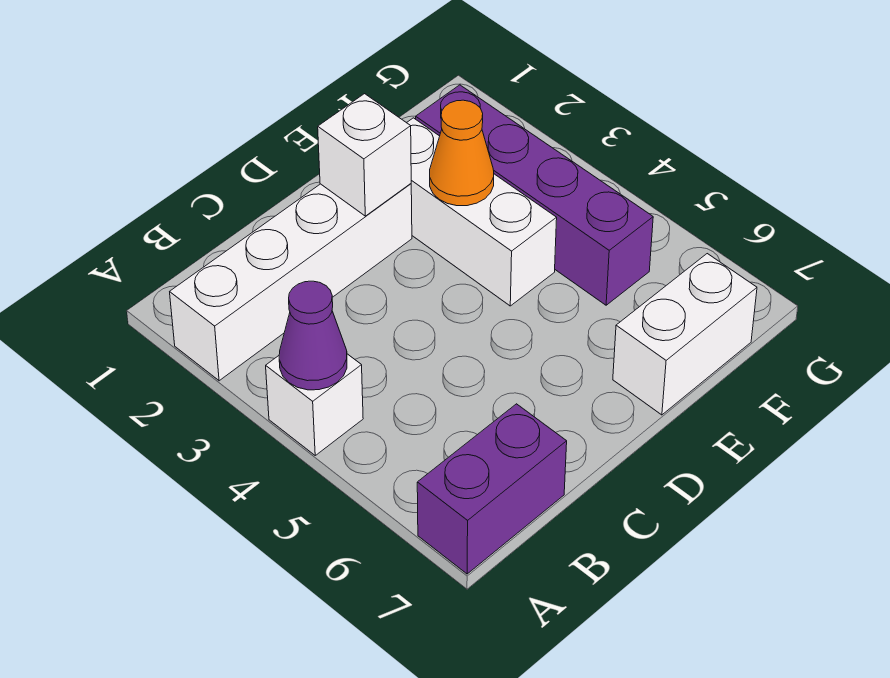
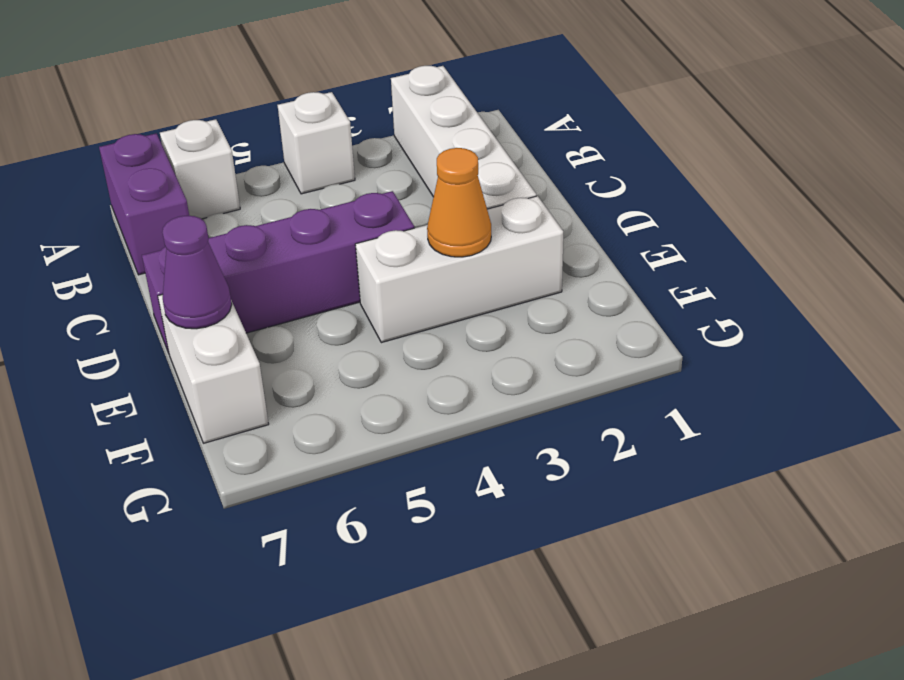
purple cone A4 level 2 -> purple cone E7 level 2
white brick D2 level 2 -> white brick A6 level 1
purple brick F2:F5 level 1 -> purple brick D4:D7 level 1

